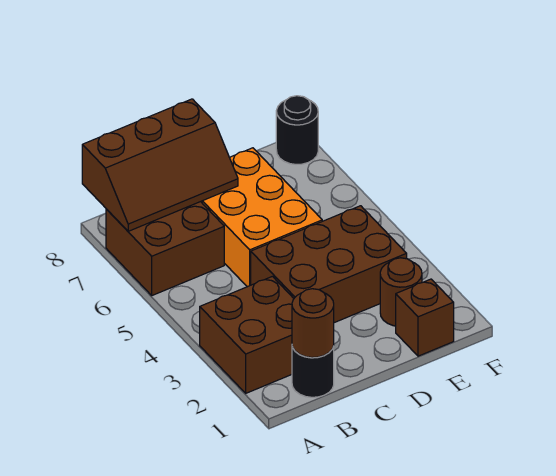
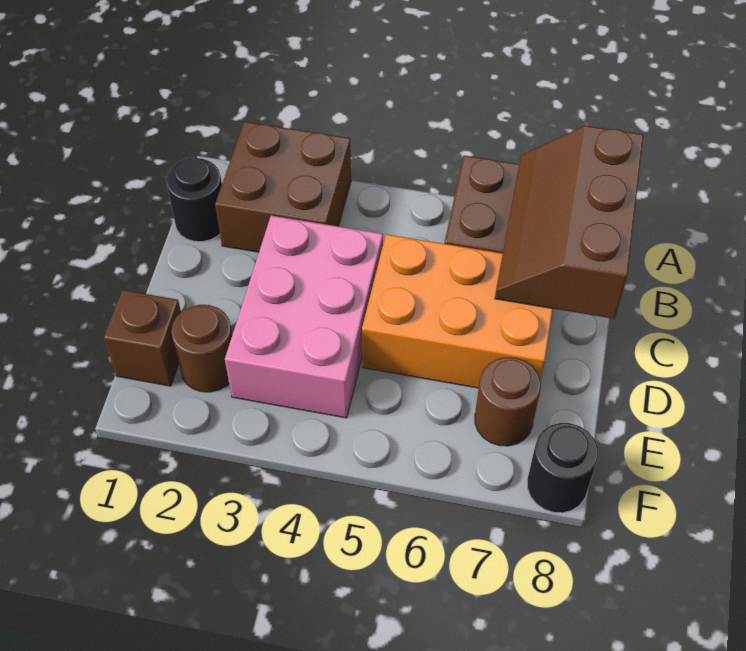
brown round brick B1 level 2 -> brown round brick E7 level 1
brown brick C3:E4 level 1 -> pink brick C3:E4 level 1

